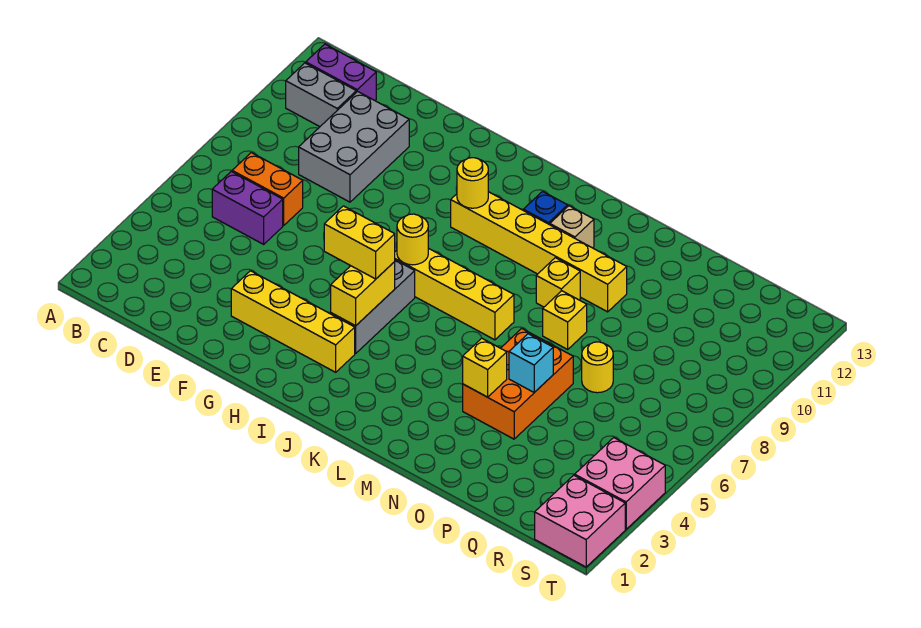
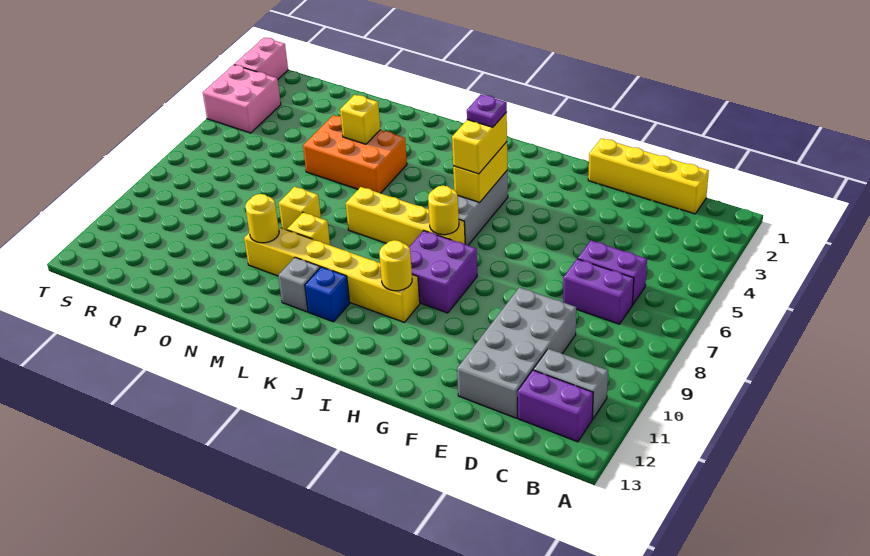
orange brick C7:D7 level 1 -> purple brick C7:D7 level 1
grey brick D9:E11 level 1 -> grey brick D9:E12 level 1
yellow brick F3:I3 level 1 -> yellow brick C1:F1 level 1
yellow brick H5:I5 level 3 -> yellow brick I4:I5 level 3
none -> purple brick H8:I9 level 1
none -> purple plate I4 level 4
tan brick L11 level 1 -> grey brick L11 level 1
orange brick N4:O6 level 1 -> orange brick M4:O5 level 1
cyan brick O5 level 2 -> none
yellow round brick P7 level 1 -> yellow round brick N10 level 2
pink brick S1:T2 level 1 -> pink brick T1:T2 level 1

